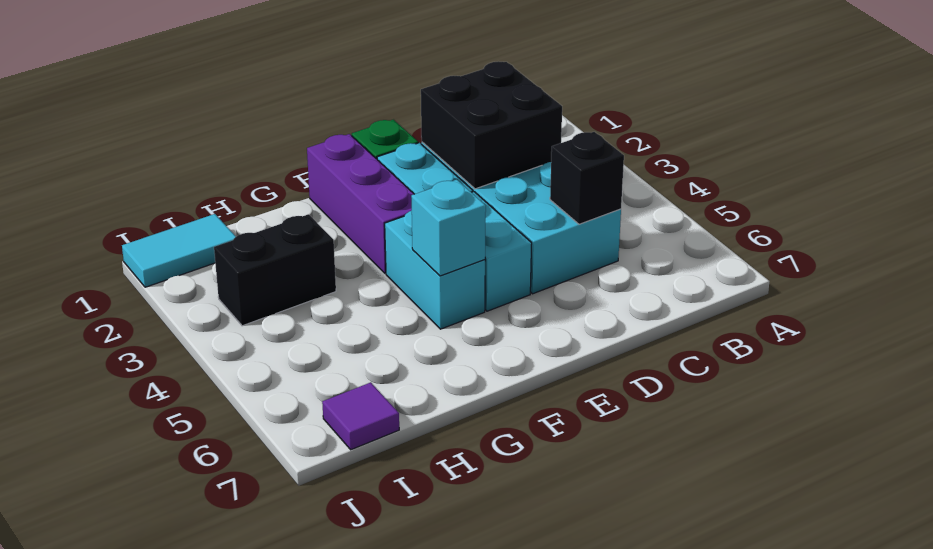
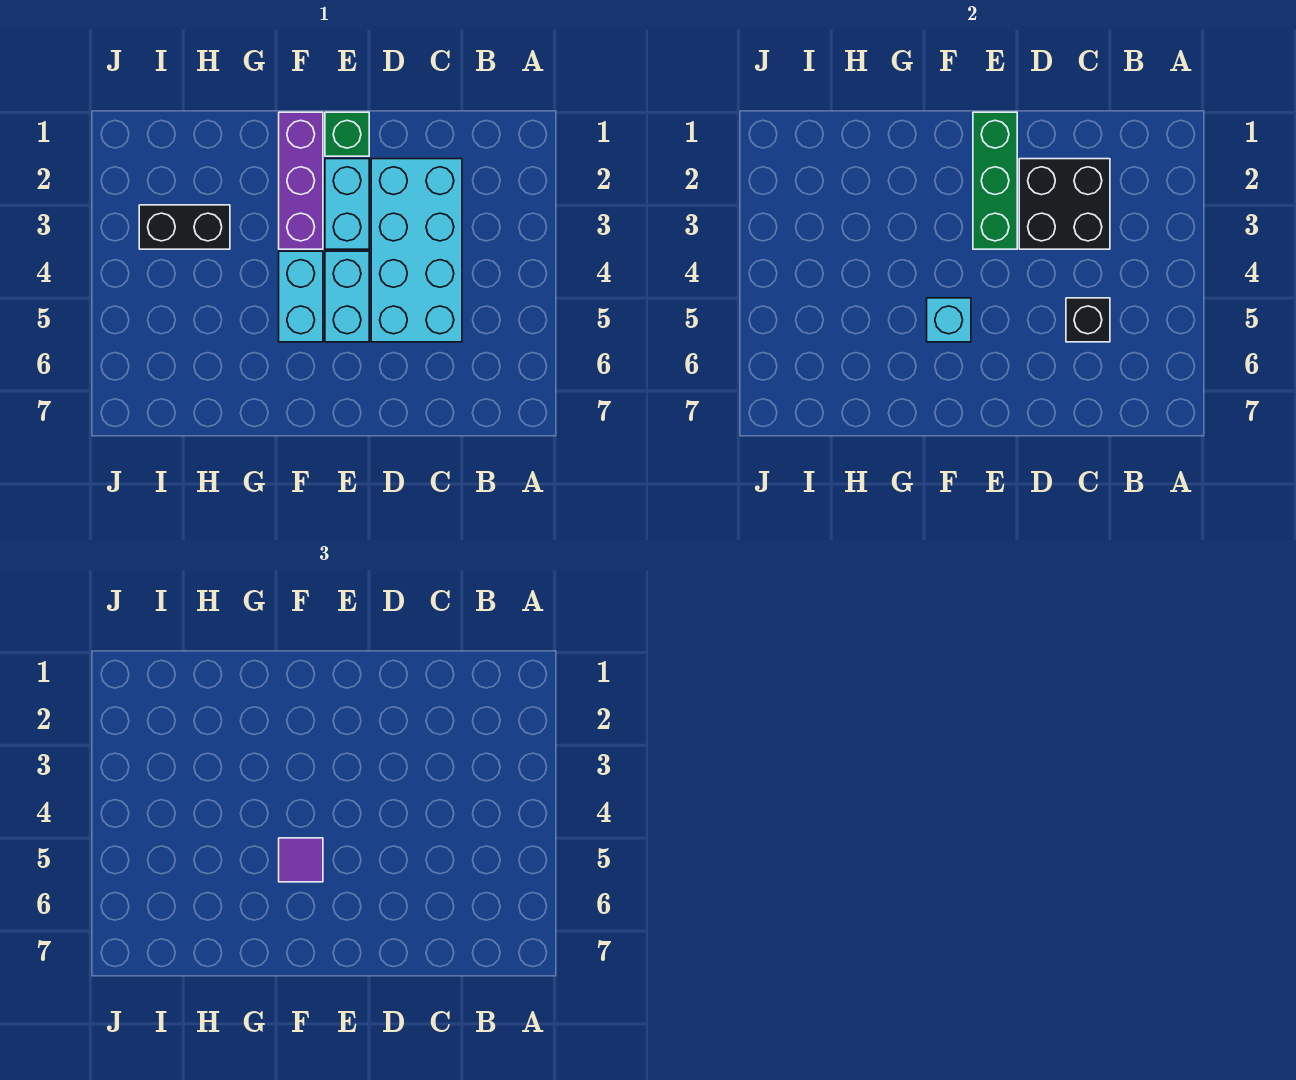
none -> green brick E1:E3 level 2
cyan tile I1:J1 level 1 -> none
purple tile I7 level 1 -> purple tile F5 level 3

